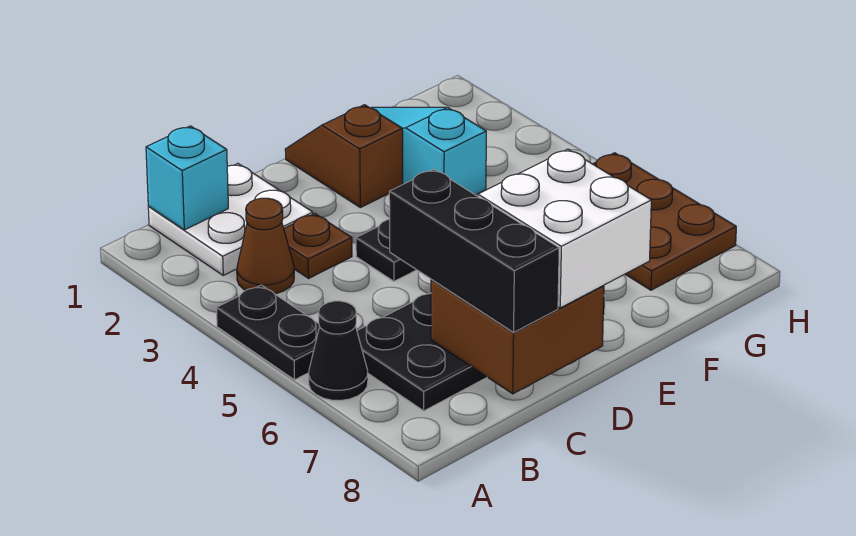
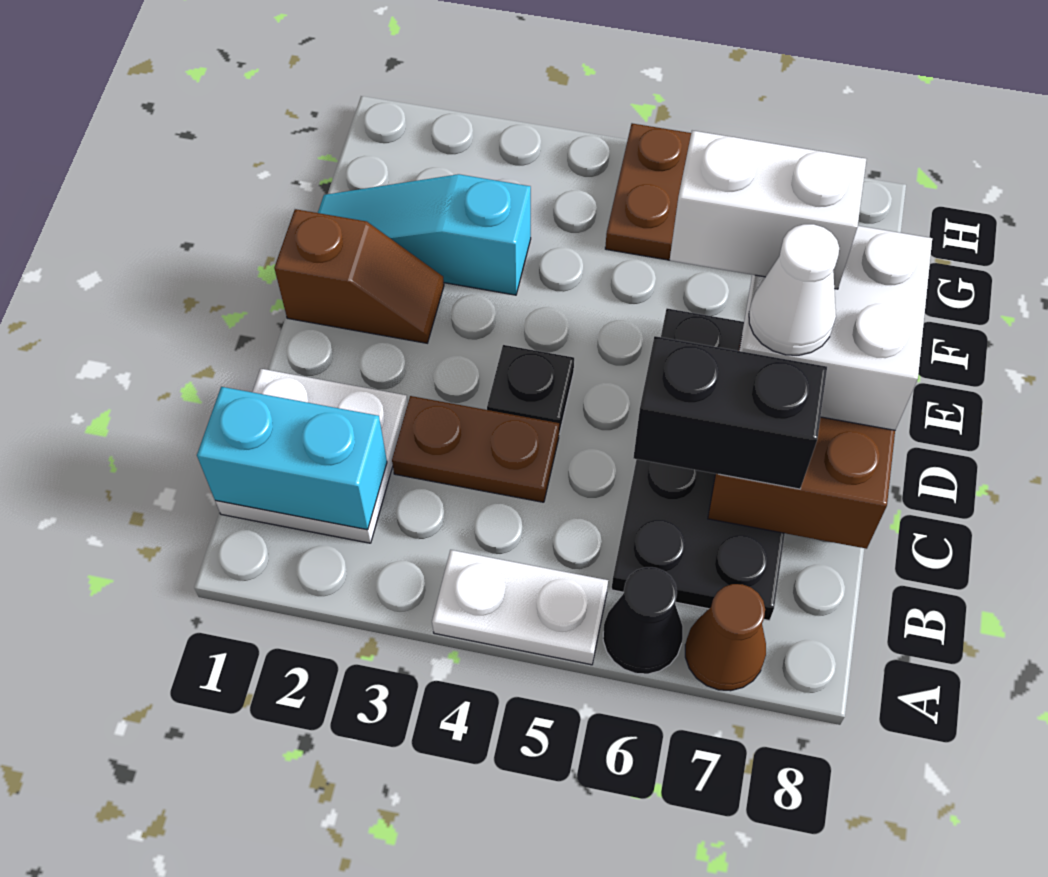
black plate A4:A5 level 1 -> white plate A4:A5 level 1
cyan brick B1 level 2 -> cyan brick B1:B2 level 2
brown cone B3 level 1 -> brown cone A7 level 1
brown plate C3 level 1 -> brown plate C3:C4 level 1
black brick C6:C8 level 3 -> black brick C6:C7 level 3
none -> white cone D7 level 4
brown slope E1:E2 level 1 top 2 -> brown slope E1:E2 level 1 top 1
none -> white brick E6:E7 level 4

